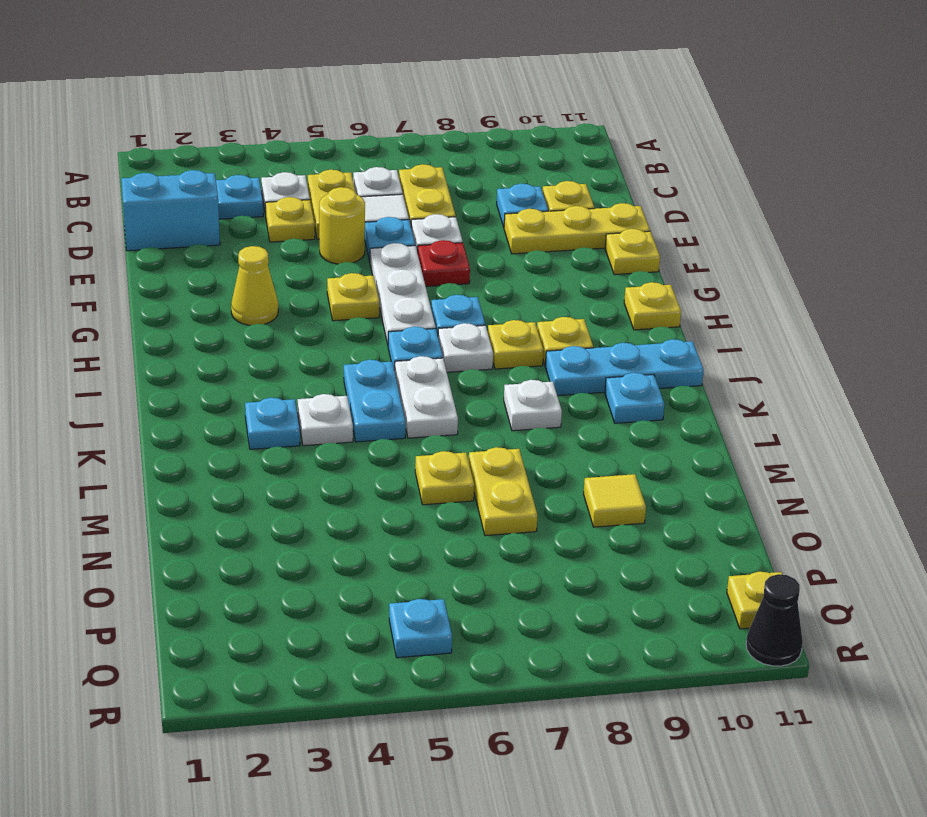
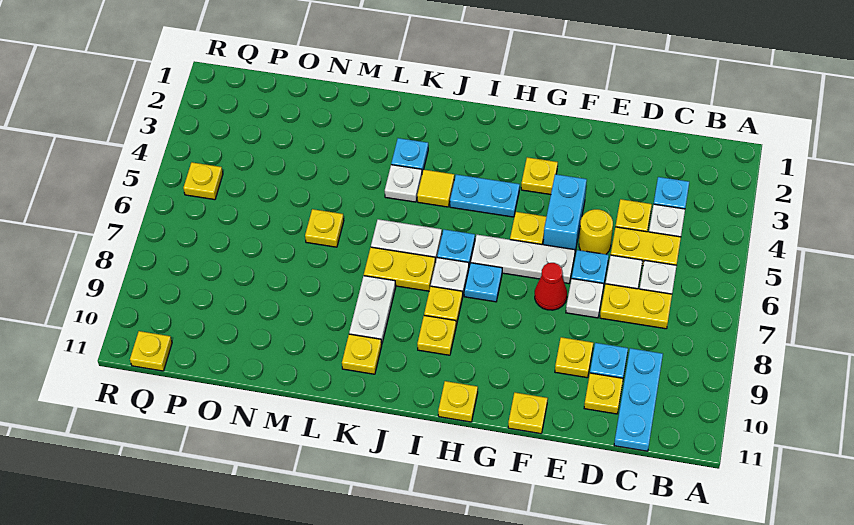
cyan brick D1:D2 level 1 -> cyan brick F4:F5 level 1
yellow plate E9:E11 level 1 -> yellow plate E9 level 1
red plate F7 level 1 -> red cone F7 level 1
yellow cone G3 level 1 -> yellow plate G3 level 1
cyan plate J5:K5 level 1 -> cyan plate H4:I4 level 1
cyan plate J9:J11 level 1 -> cyan plate C9:C11 level 1
white plate K8 level 1 -> white plate K8:K9 level 1
cyan plate K10 level 1 -> yellow plate K10 level 1
yellow plate M7:N7 level 1 -> yellow plate J7:K7 level 1
yellow tile N9 level 1 -> yellow tile J4 level 1
cyan plate Q5 level 1 -> yellow plate Q5 level 1
black cone R11 level 1 -> none

